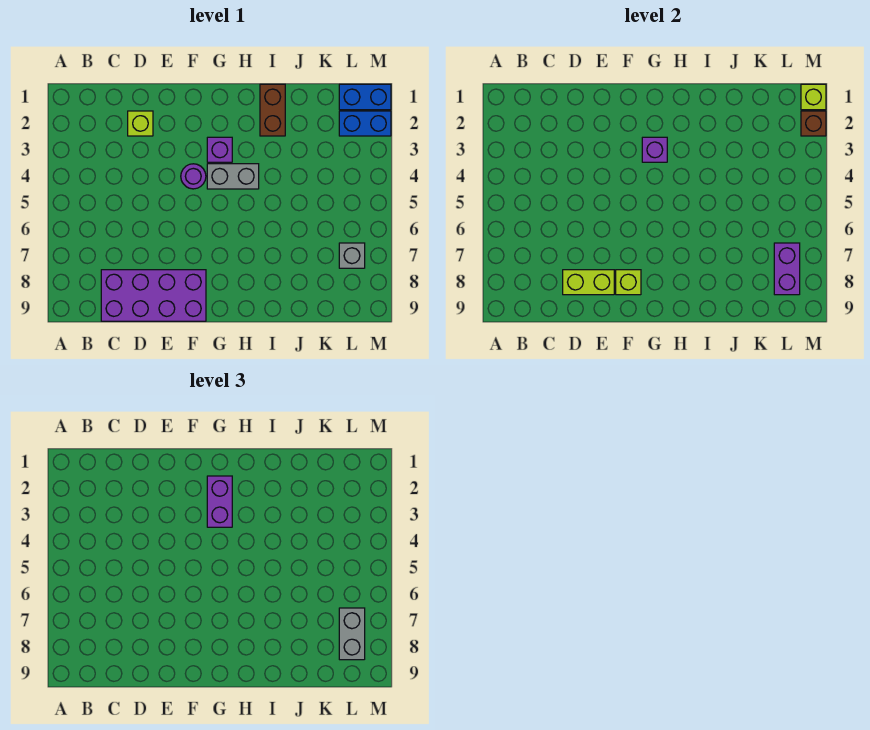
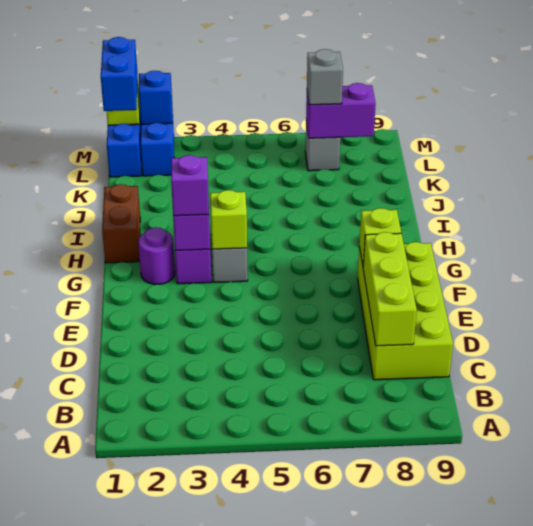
purple brick C8:F9 level 1 -> lime brick C8:F9 level 1
lime brick D2 level 1 -> lime brick G4 level 2
lime brick D8:E8 level 2 -> lime brick C8:E8 level 2
purple round brick F4 level 1 -> purple round brick G2 level 1
purple brick G2:G3 level 3 -> purple brick G3 level 3
brown brick I1:I2 level 1 -> brown brick H1:I1 level 1
none -> blue brick L1:M1 level 3
grey brick L7:L8 level 3 -> grey brick L7 level 3
brown brick M2 level 2 -> blue brick M2 level 2

